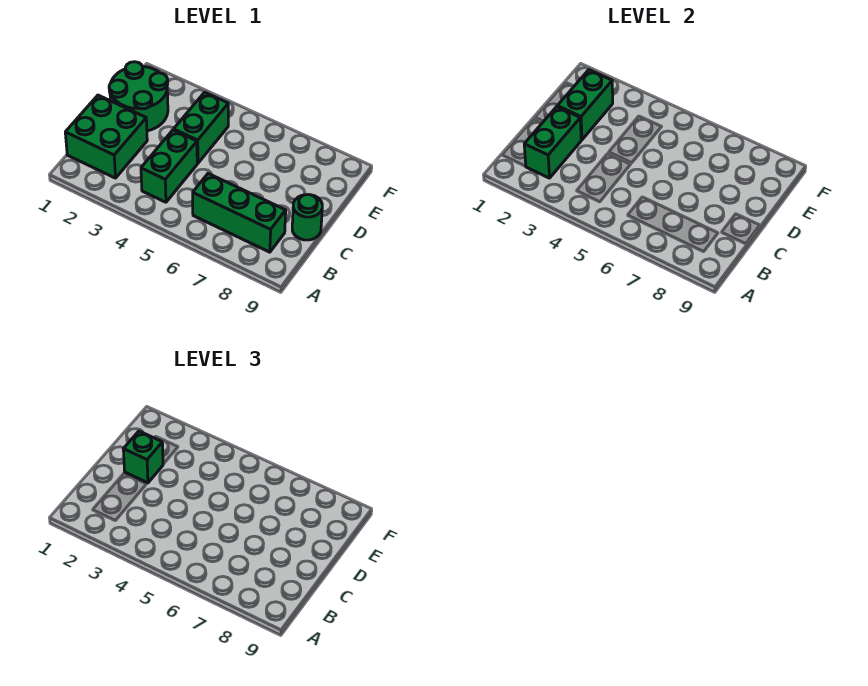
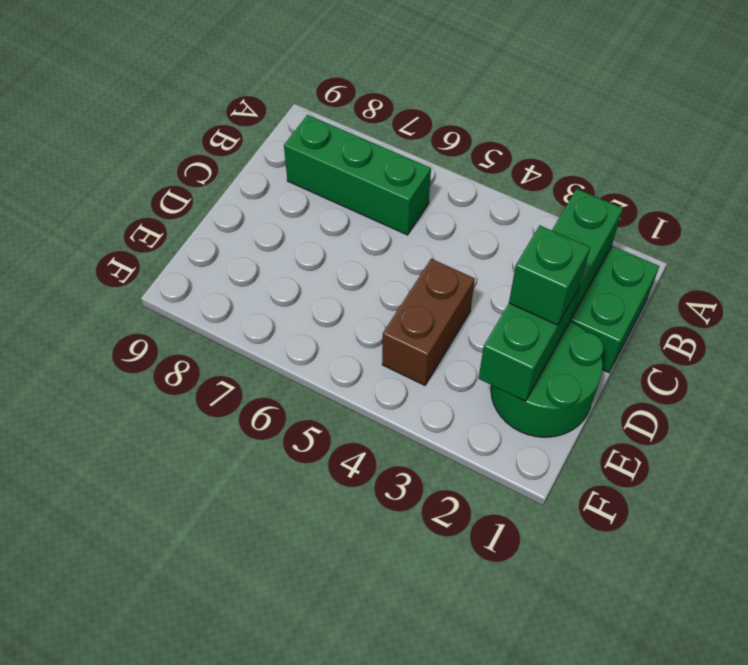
green brick B4:C4 level 1 -> none
green round brick C9 level 1 -> none
green brick D4:E4 level 1 -> brown brick D4:E4 level 1

